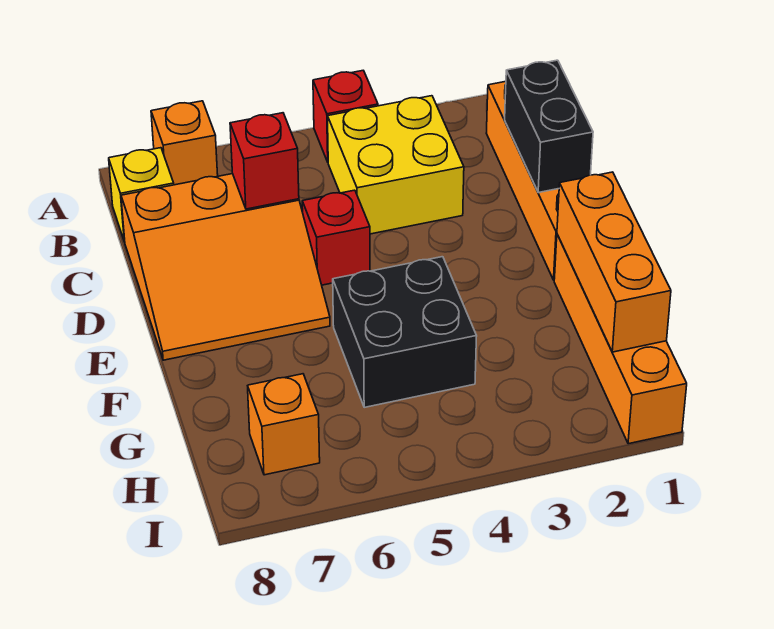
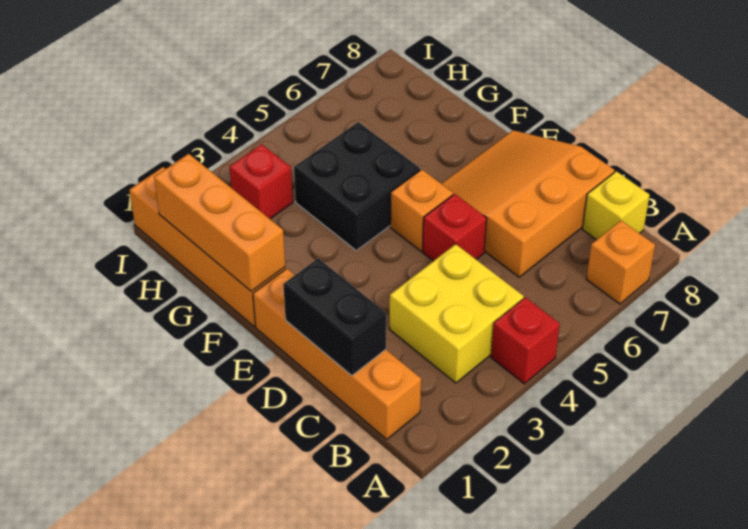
red brick C6 level 2 -> red brick H3 level 1
orange brick H7 level 1 -> orange brick E5 level 1

